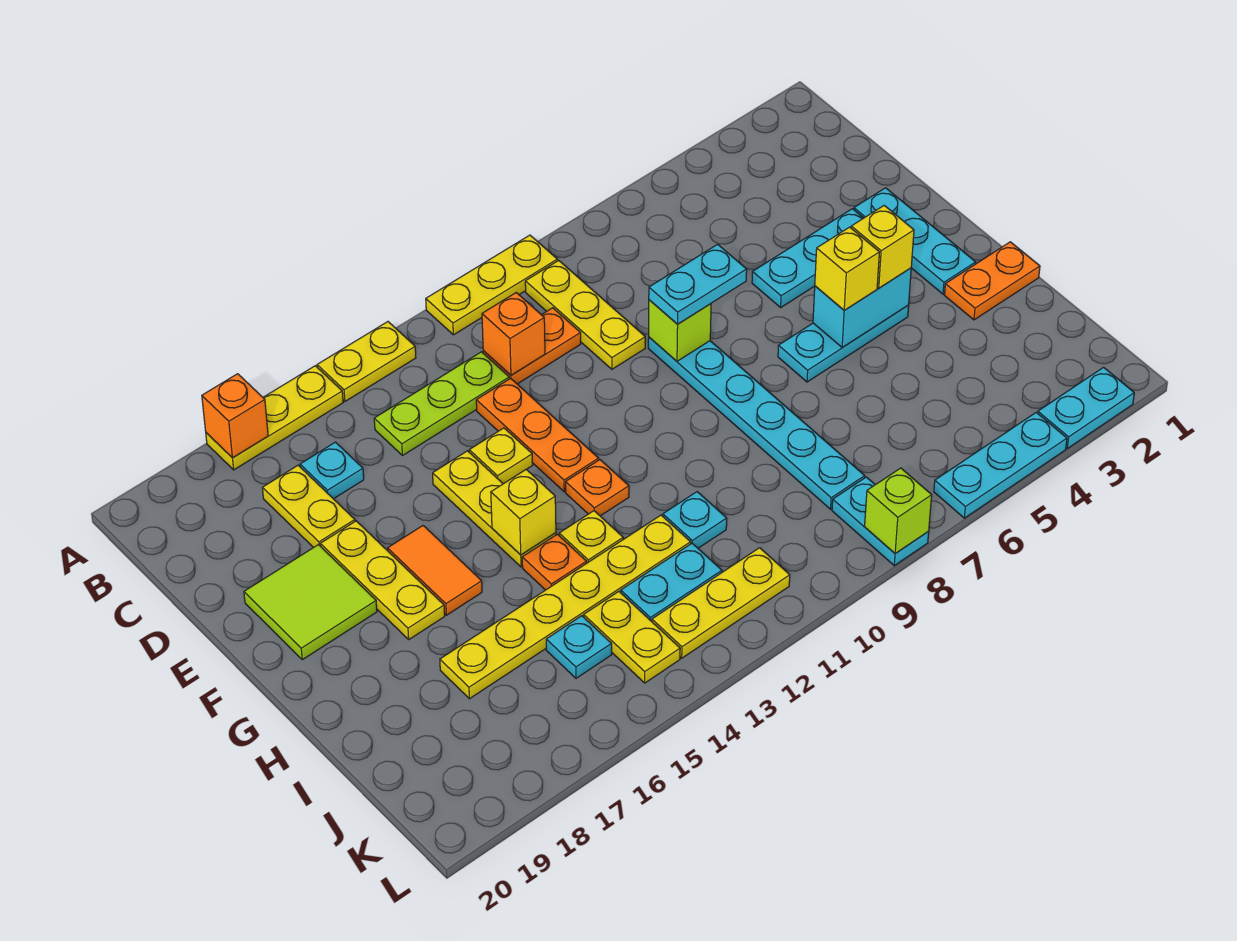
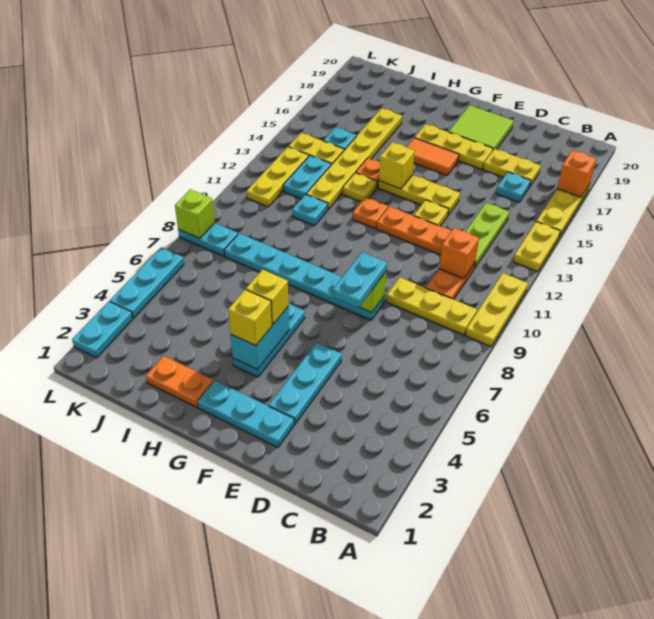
orange plate H1:H2 level 1 -> orange plate H2:I2 level 1

